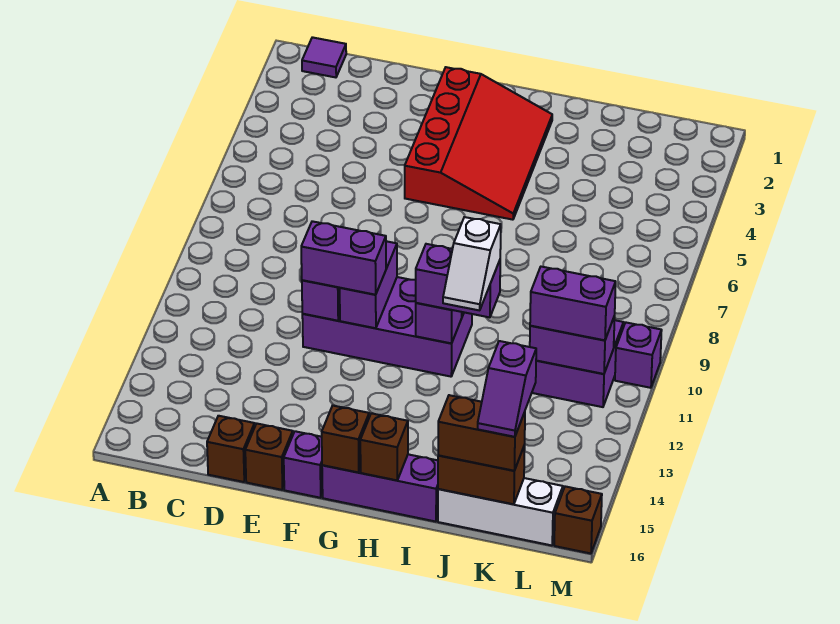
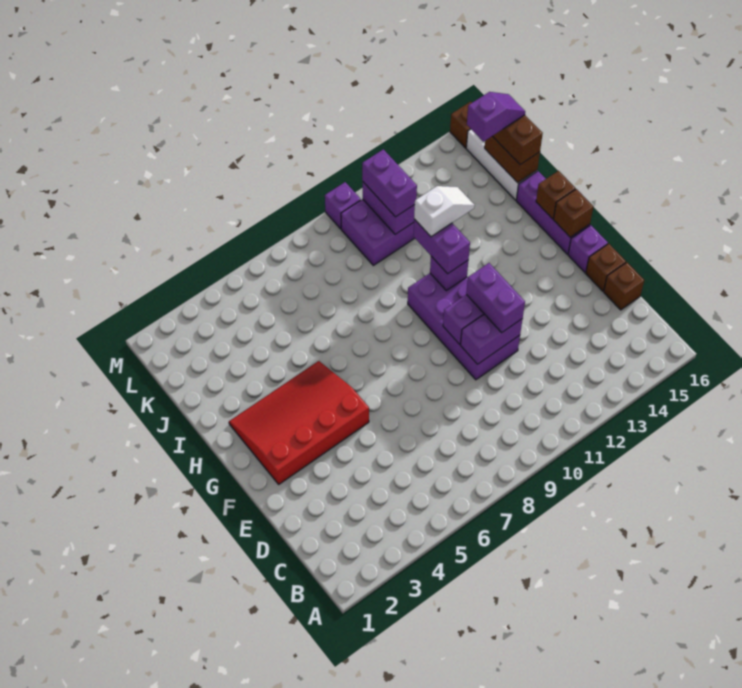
purple tile B1 level 1 -> none

